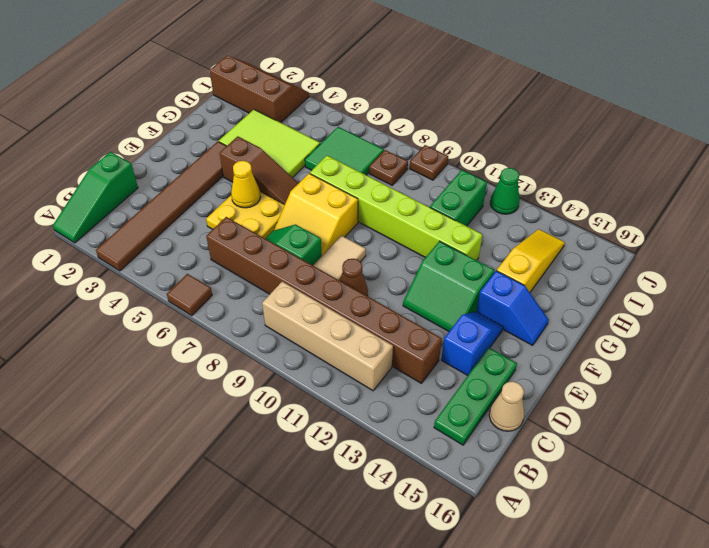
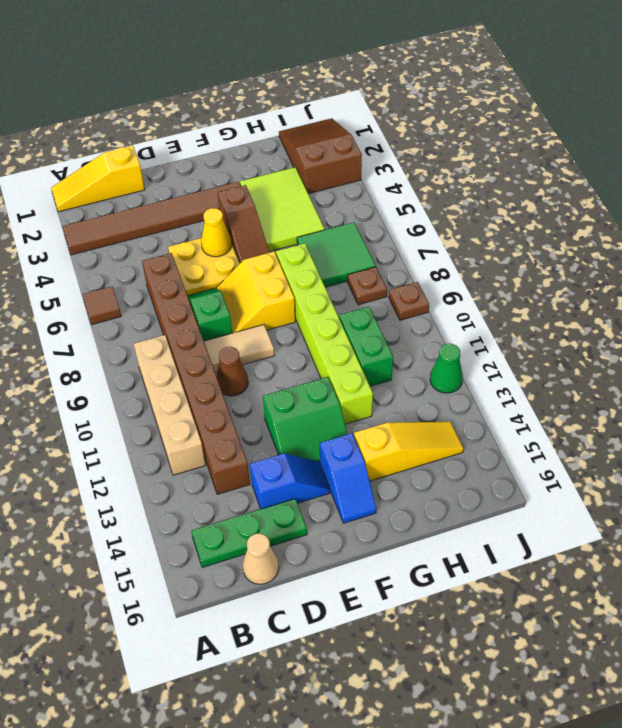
green slope A1:C1 level 1 top C -> yellow slope A1:C1 level 1 top C
green slope E12:F13 level 1 top F -> green slope E12:F13 level 1 top 12
green brick H11:I11 level 1 -> green brick H10:H11 level 1
brown slope I1:J3 level 1 top I -> brown slope I1:J3 level 1 top 3

